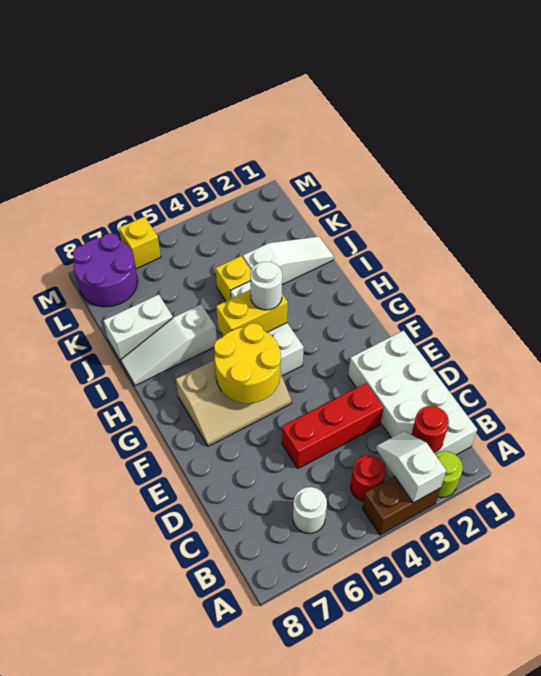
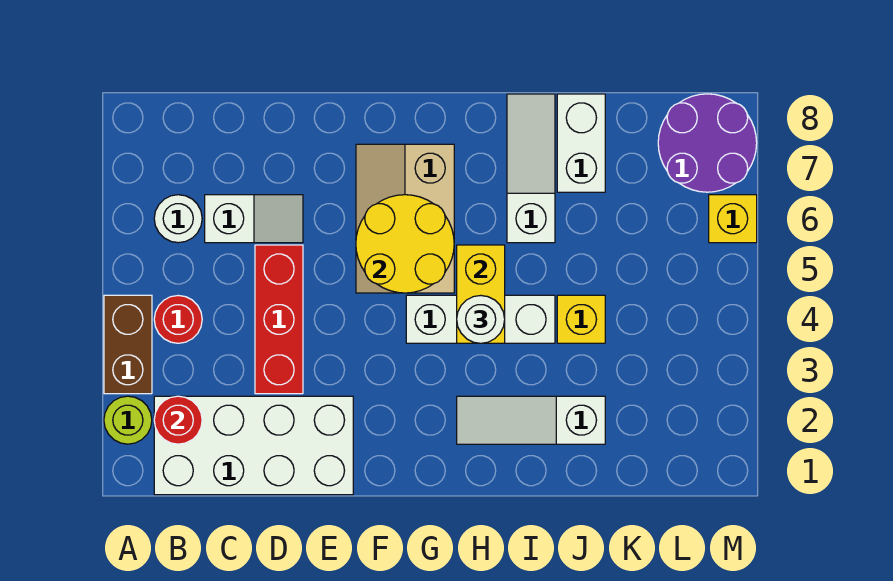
white slope A3:B3 level 2 top A -> white slope C6:D6 level 1 top C
white slope J1:J3 level 1 top 3 -> white slope H2:J2 level 1 top J

